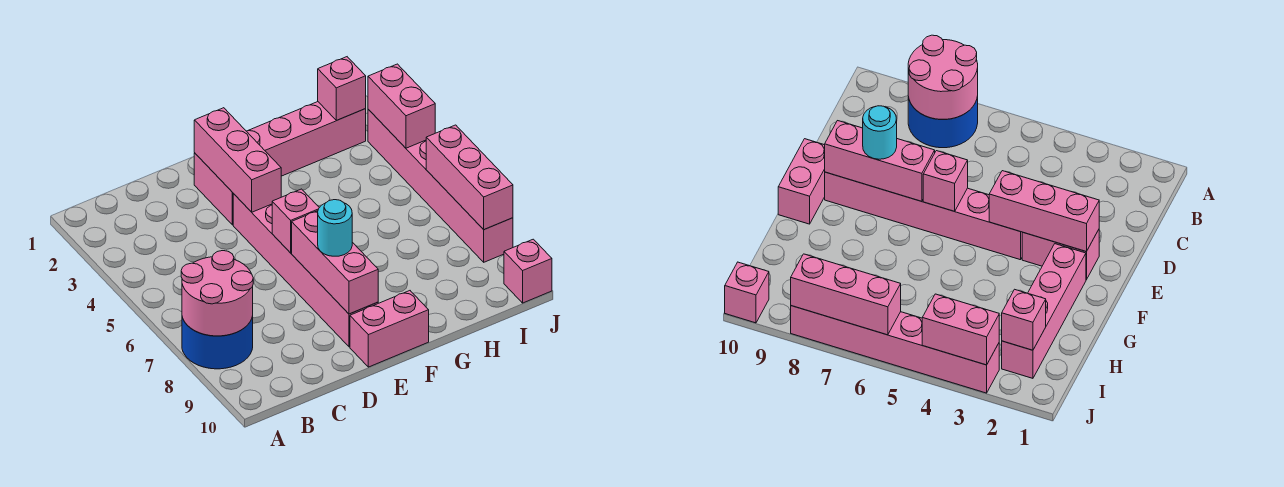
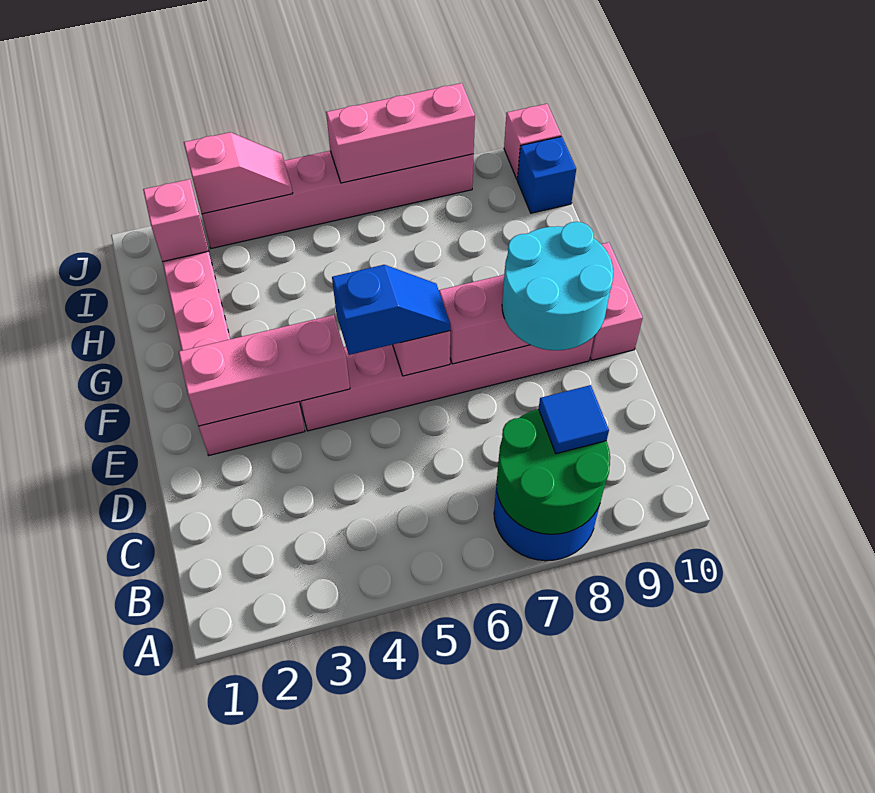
pink round brick A7:B8 level 2 -> green round brick A7:B8 level 2
none -> blue tile B8 level 3
none -> blue slope E5:E6 level 3 top 5
cyan round brick E8 level 3 -> cyan round brick D8:E9 level 3
none -> blue brick I10 level 1
pink brick J3:J4 level 2 -> pink slope J3:J4 level 2 top 3

